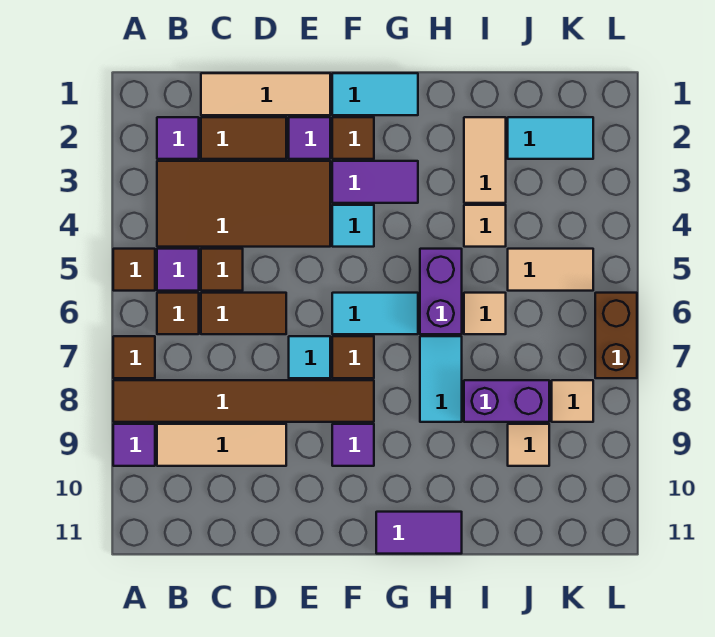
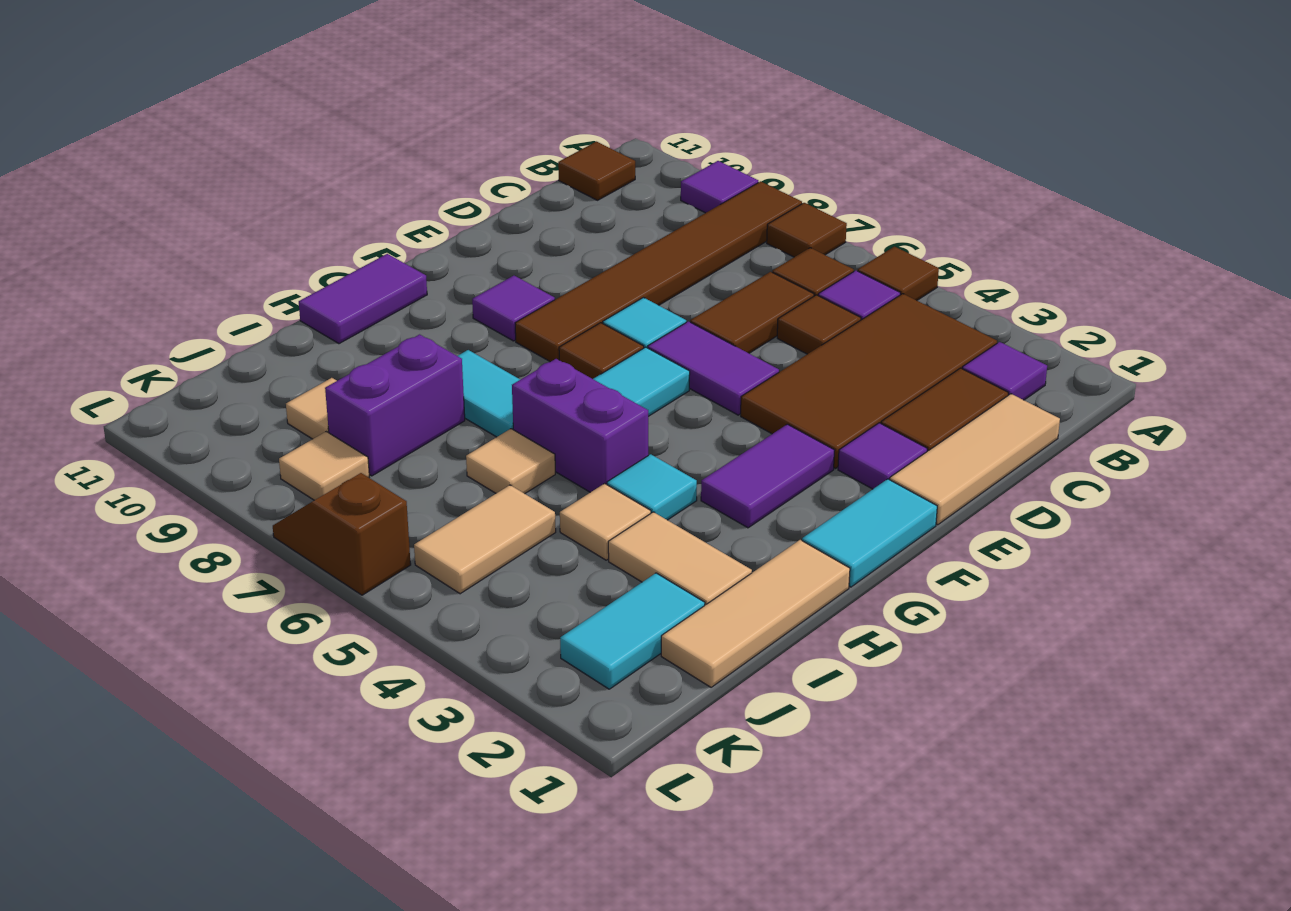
tan tile B9:D9 level 1 -> tan tile H1:J1 level 1
none -> purple tile E5:E6 level 1
brown tile F2 level 1 -> brown tile B11 level 1
cyan tile F4 level 1 -> cyan tile H4 level 1
brown brick L6:L7 level 1 -> brown slope L6:L7 level 1 top 6

